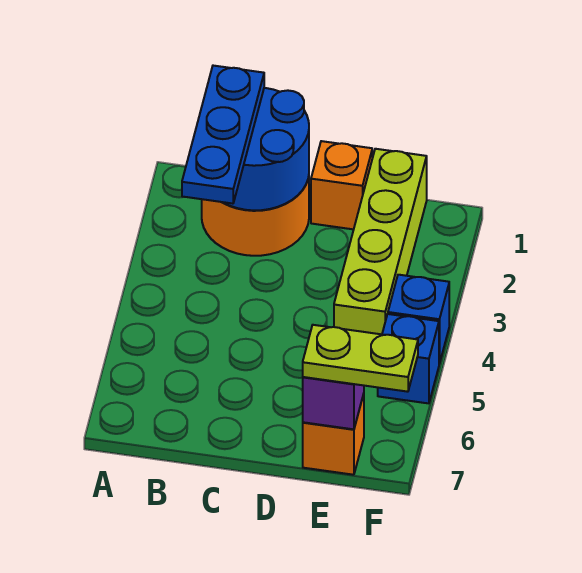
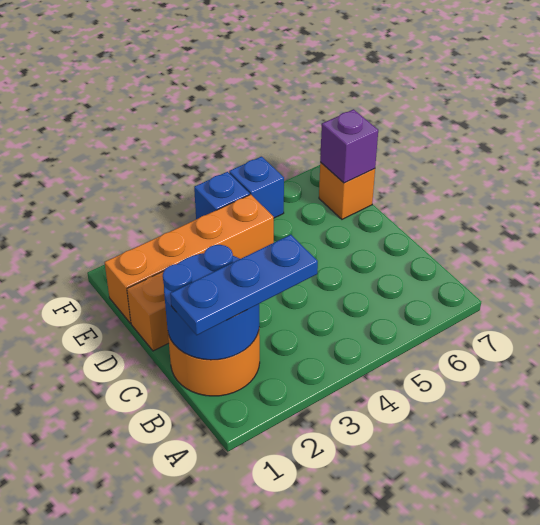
lime brick E1:E4 level 1 -> orange brick E1:E4 level 1
lime plate E7:F7 level 3 -> none

